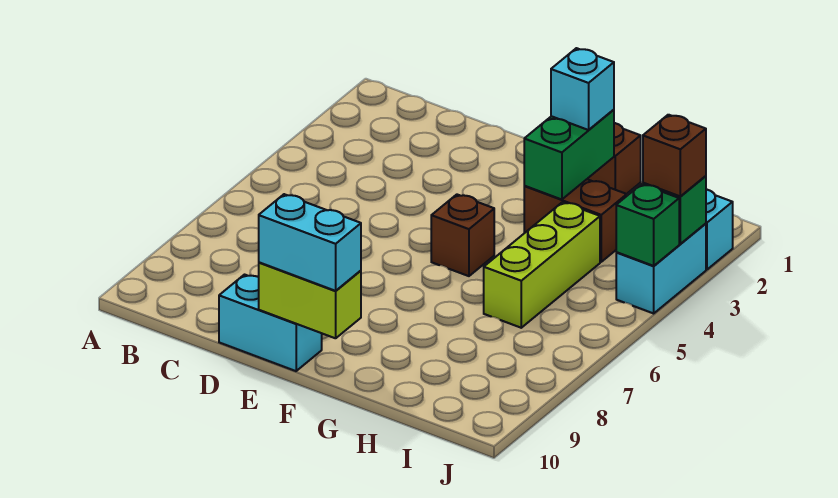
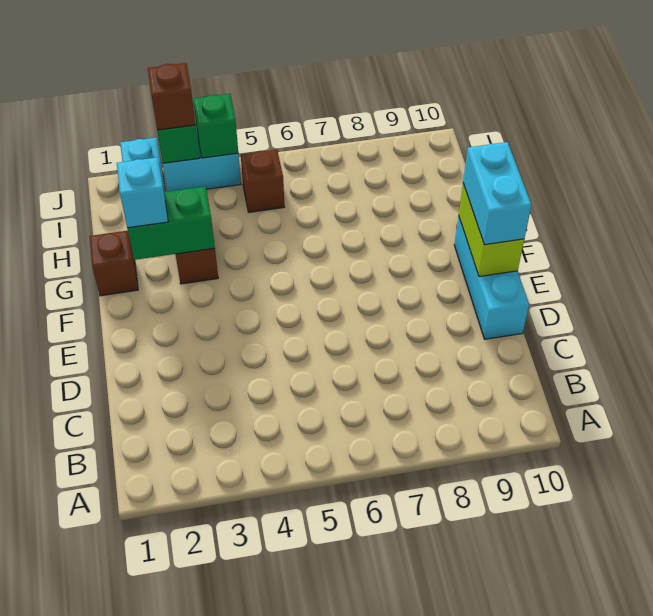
cyan brick D10:E10 level 1 -> cyan brick D10:F10 level 1
brown brick F5 level 1 -> brown brick I5 level 1
lime brick H4:H6 level 1 -> none

